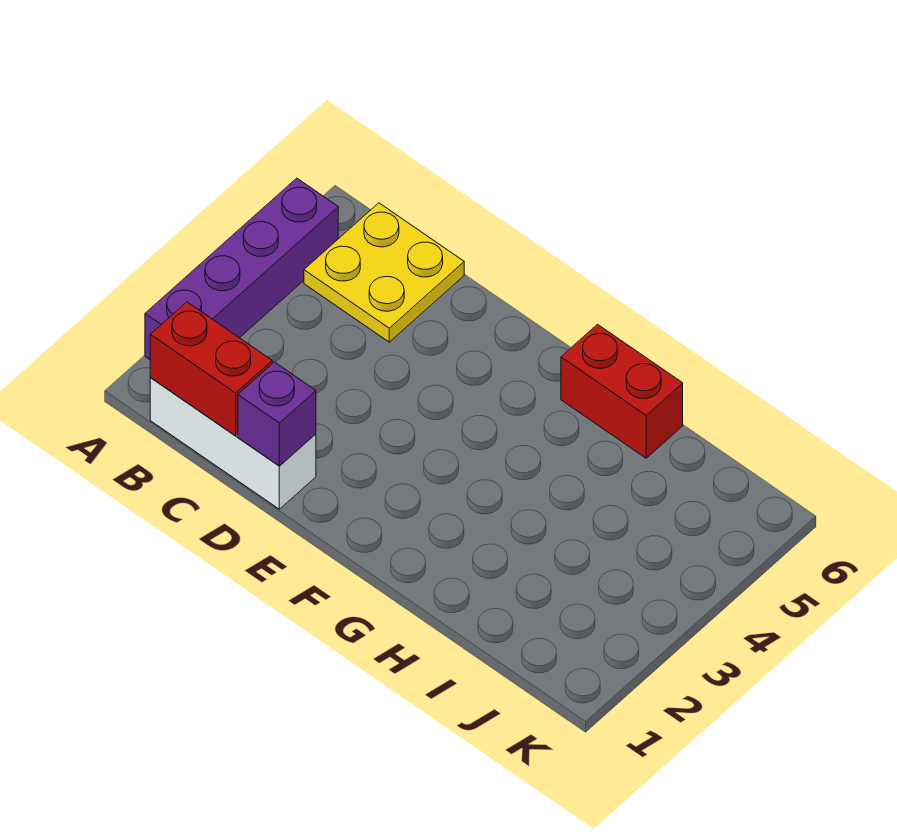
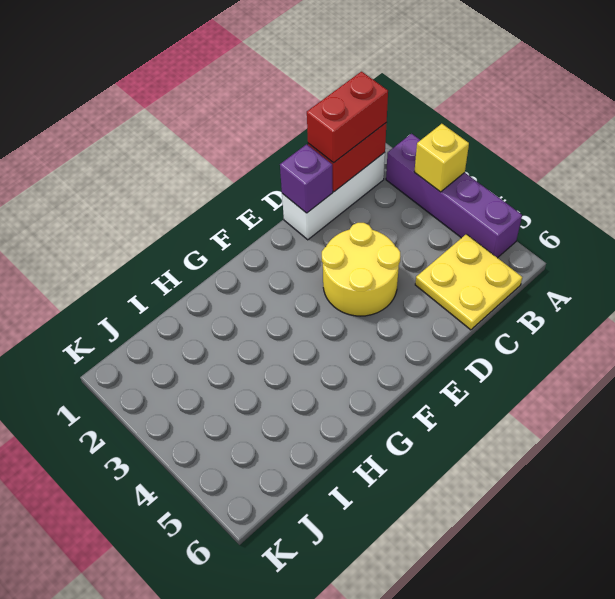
none -> yellow brick A3 level 2
none -> yellow round brick D3:E4 level 1
red brick G6:H6 level 1 -> red brick B1:C1 level 3

